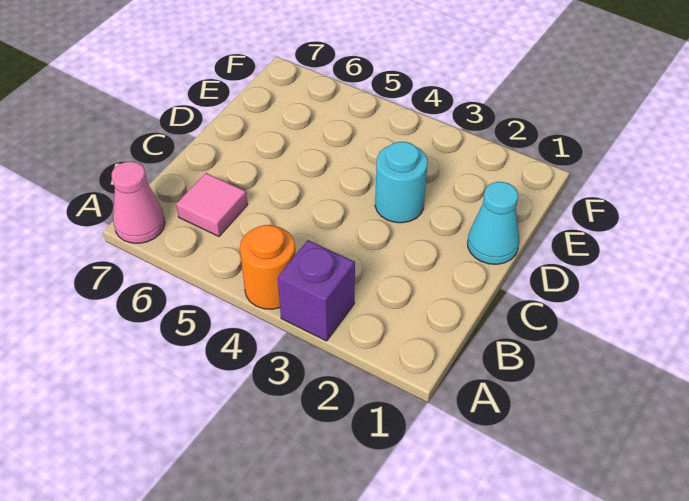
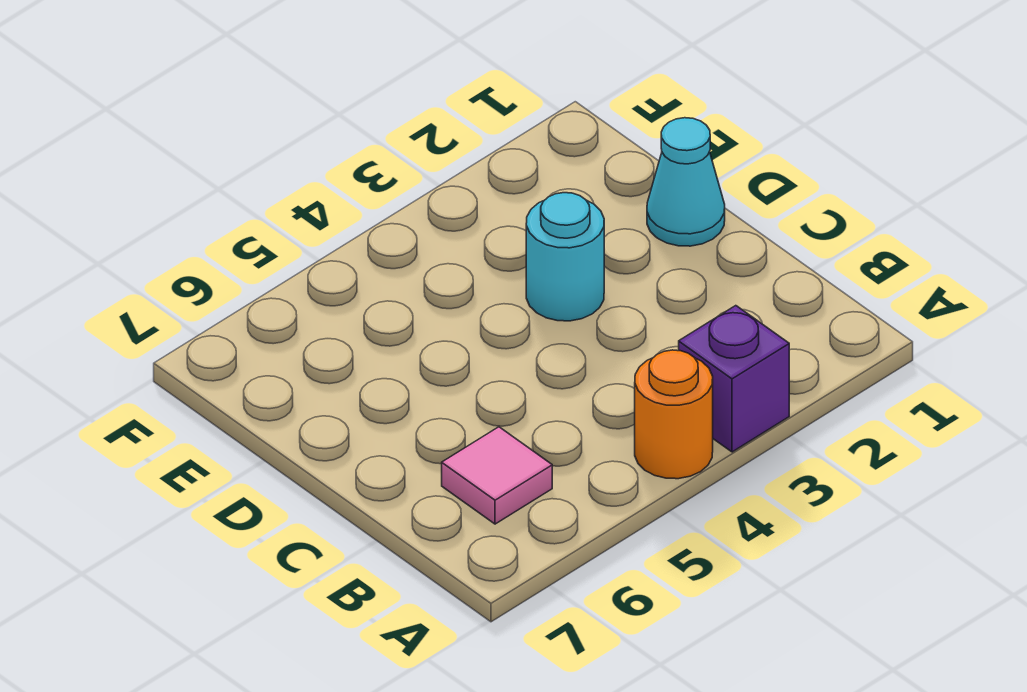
pink cone A7 level 1 -> none

